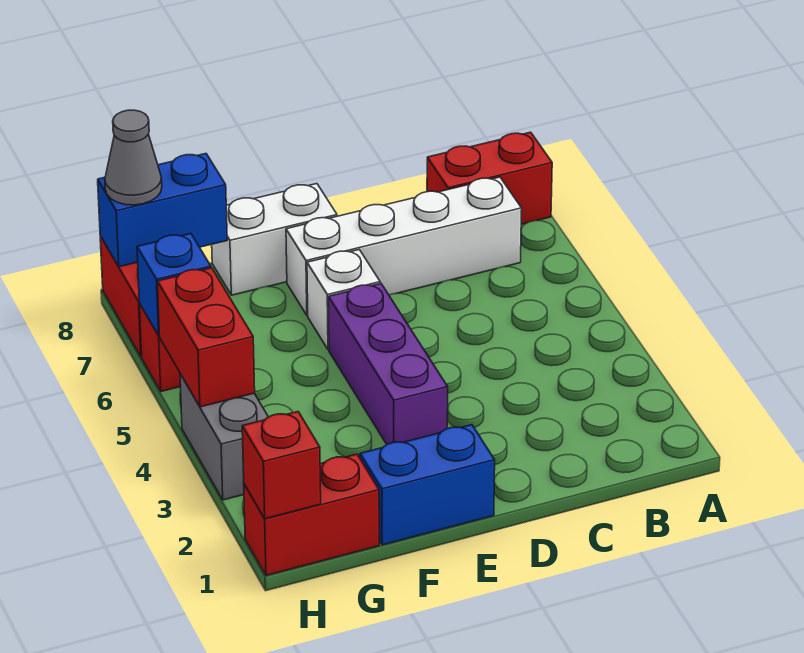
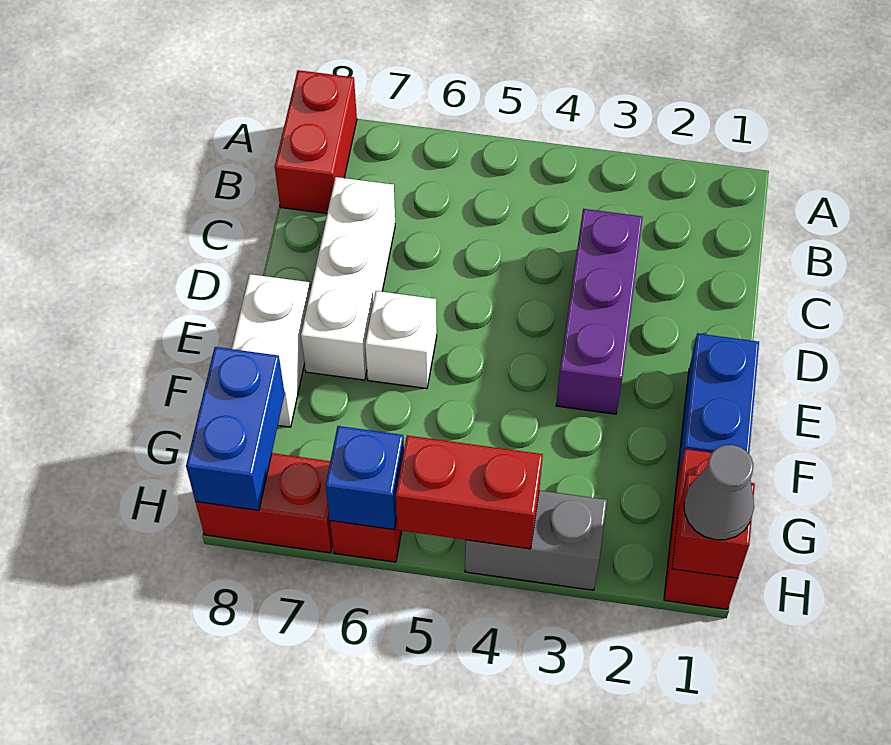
white brick B7:E7 level 1 -> white brick C7:E7 level 1
purple brick E3:E5 level 1 -> purple brick C3:E3 level 1
grey cone H8 level 3 -> grey cone H1 level 3

